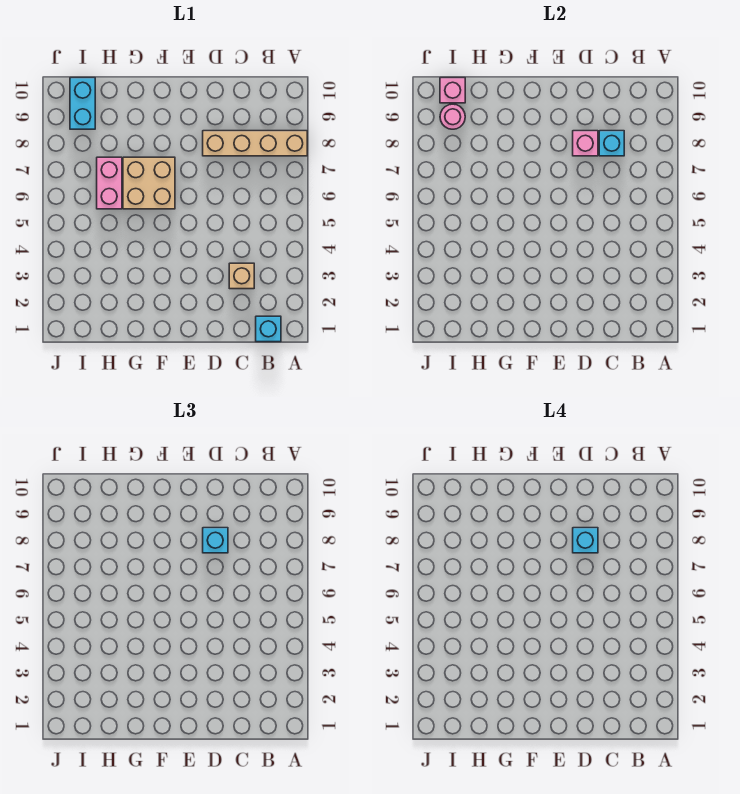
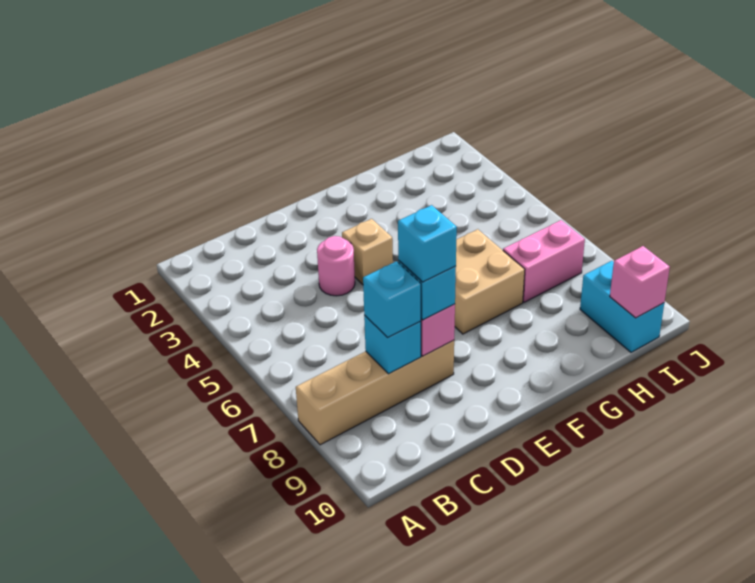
cyan brick B1 level 1 -> cyan brick C8 level 3
tan brick C3 level 1 -> tan brick E4 level 1
pink brick H6:H7 level 1 -> pink brick H7:I7 level 1
pink round brick I9 level 2 -> pink round brick D4 level 1

